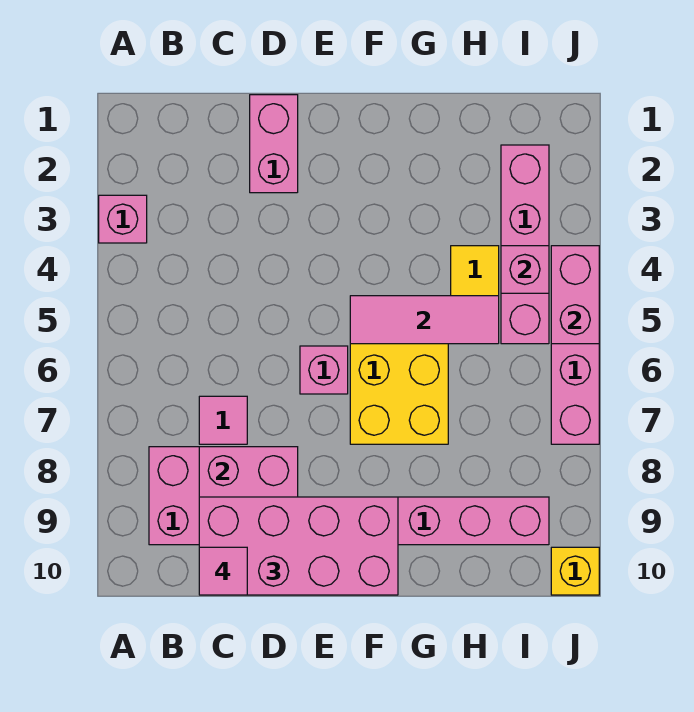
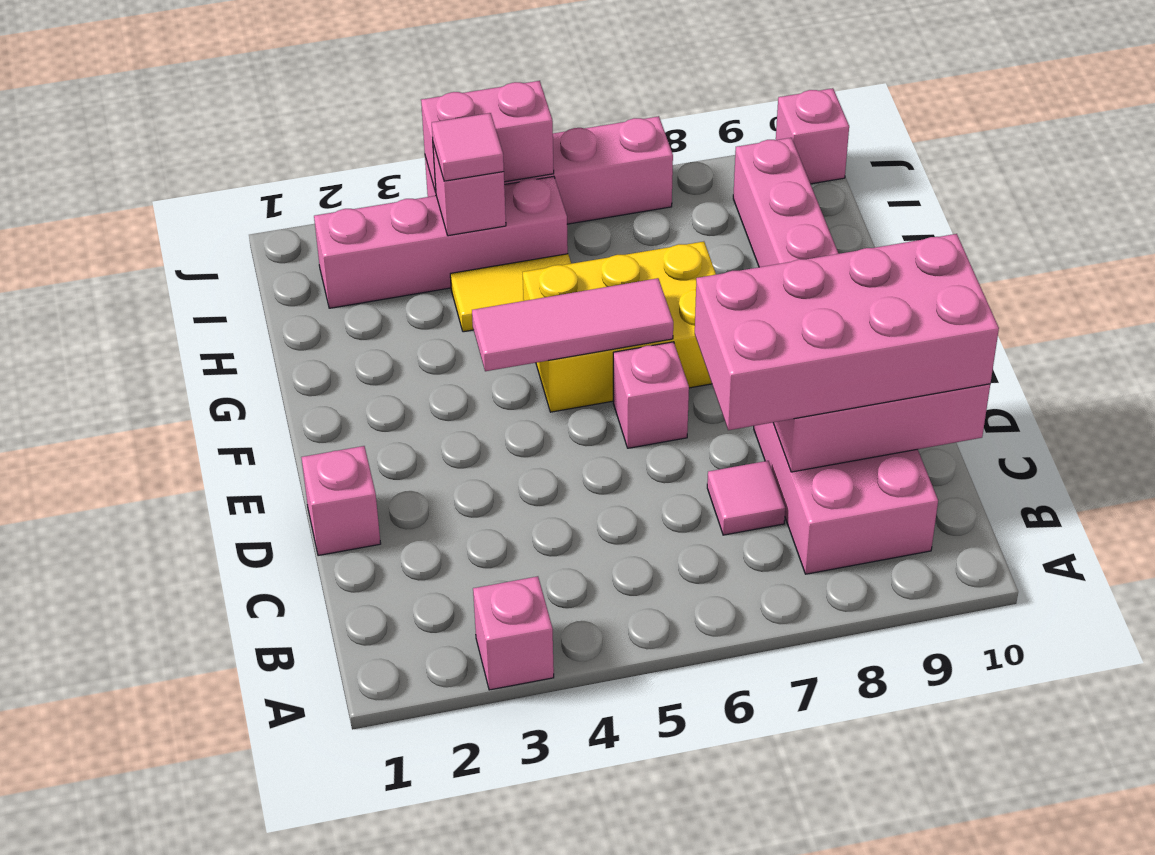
pink brick C9:F10 level 3 -> pink brick C7:D10 level 3
pink tile C10 level 4 -> pink tile I4 level 3
pink brick D1:D2 level 1 -> pink brick D1 level 1
pink tile F5:H5 level 2 -> pink tile F4:F6 level 2
yellow brick J10 level 1 -> pink brick J10 level 1

